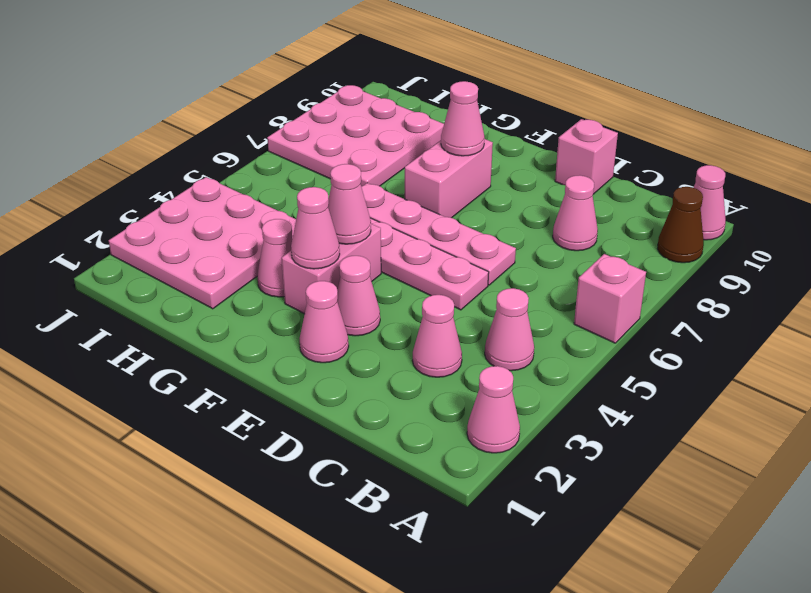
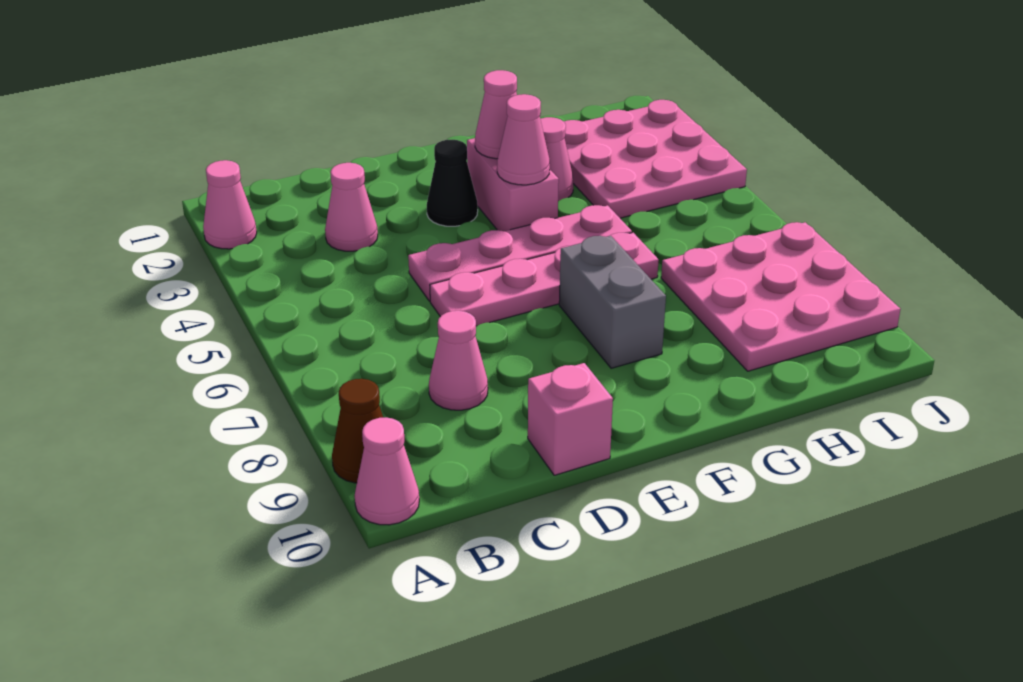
pink brick A6 level 1 -> none
pink cone B4 level 1 -> none
pink cone E2 level 1 -> none
pink cone E3 level 1 -> black cone E3 level 1
pink brick F7:F8 level 1 -> grey brick F7:F8 level 1
pink cone F8 level 2 -> none

